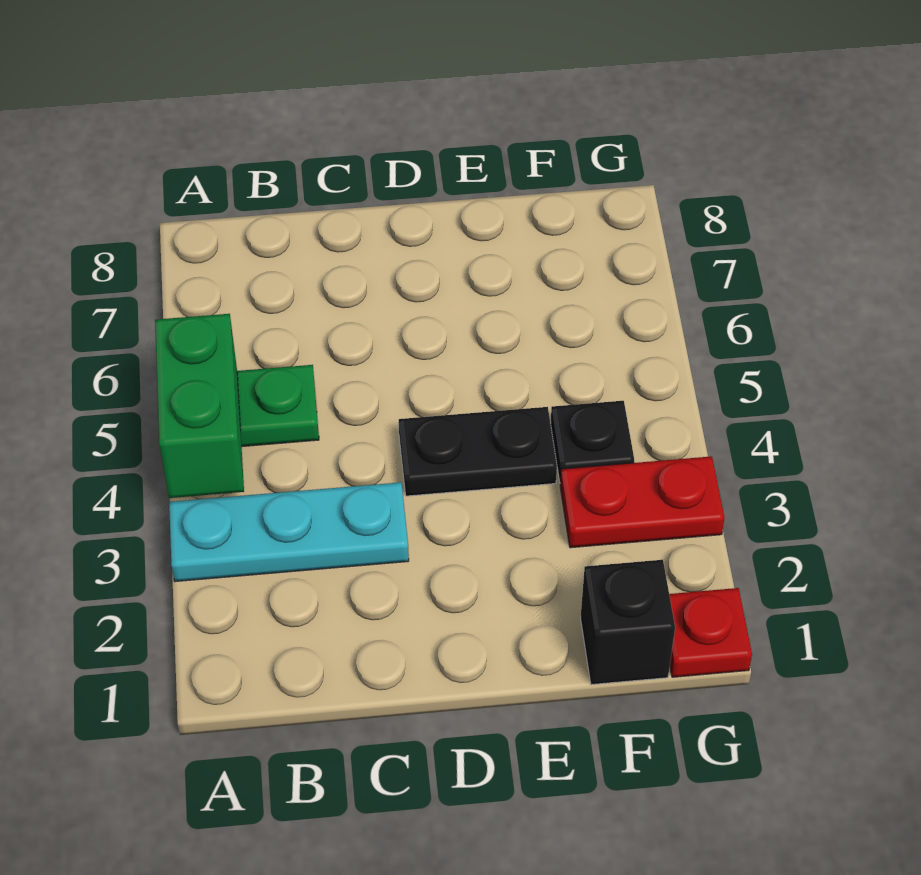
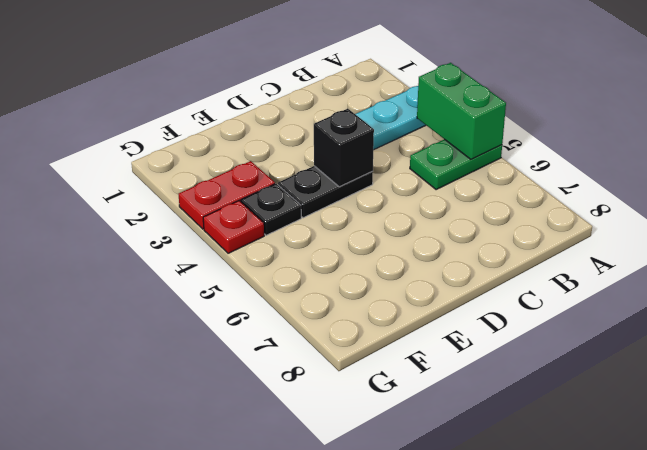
black brick F1 level 1 -> black brick D4 level 2
red plate G1 level 1 -> red plate G4 level 1

